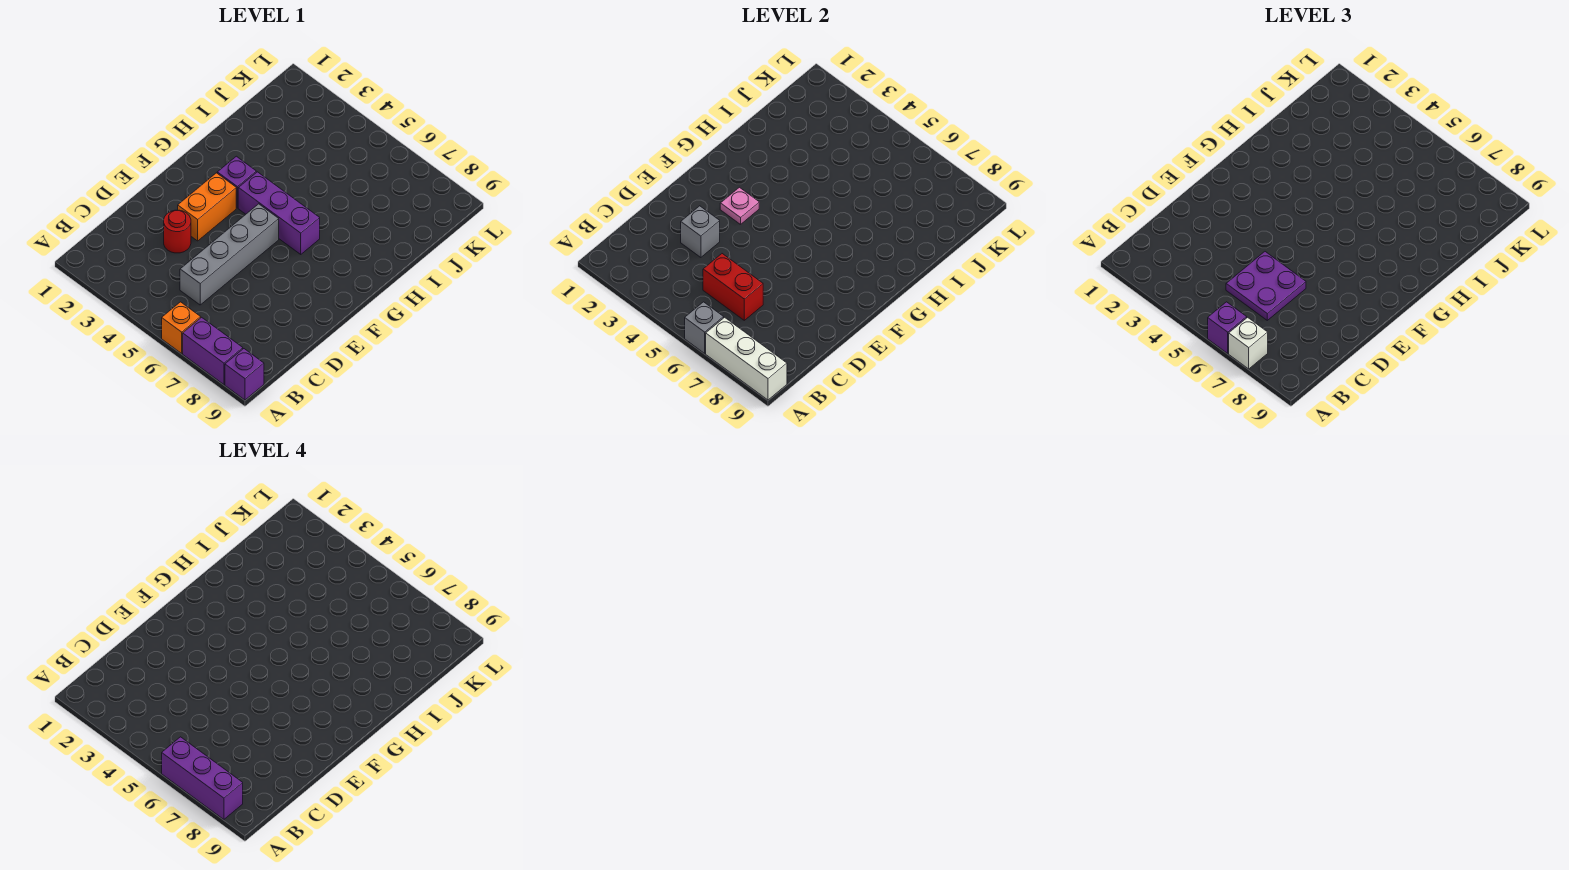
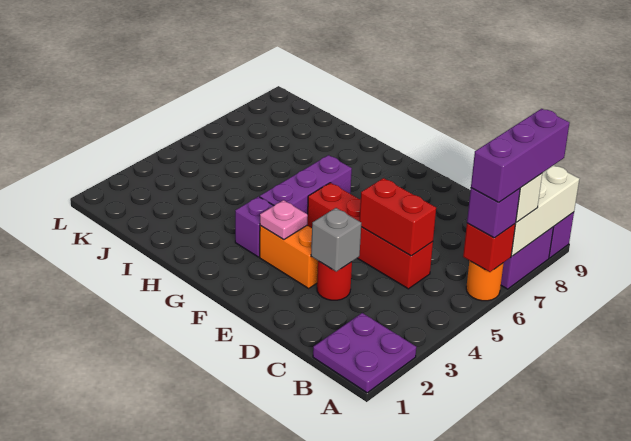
orange brick A6 level 1 -> orange round brick A6 level 1
grey brick A6 level 2 -> red brick A6 level 2
grey brick C5:F5 level 1 -> red brick C5:F5 level 1
red brick C5:C6 level 2 -> red brick C5:D5 level 2
purple plate C5:D6 level 3 -> purple plate A1:B2 level 1

